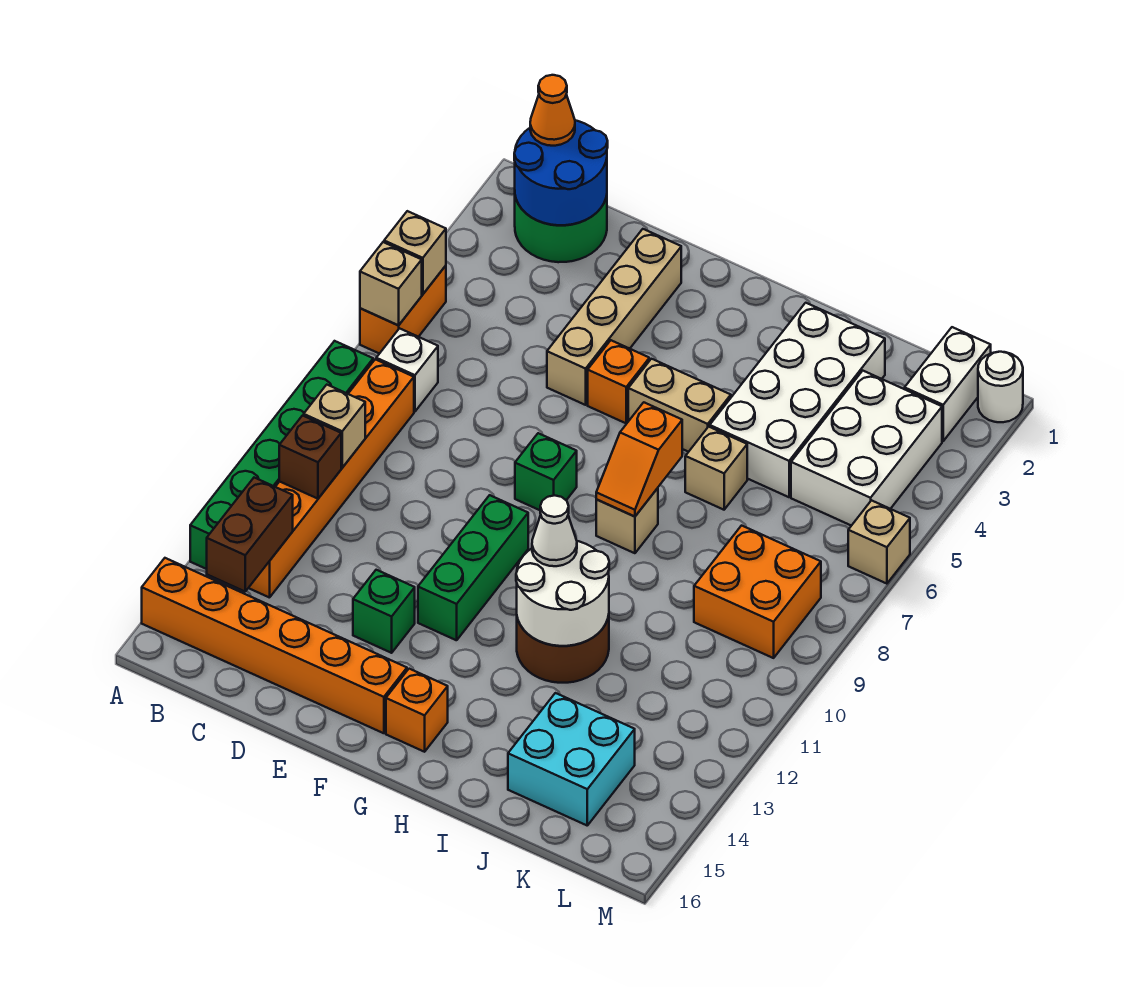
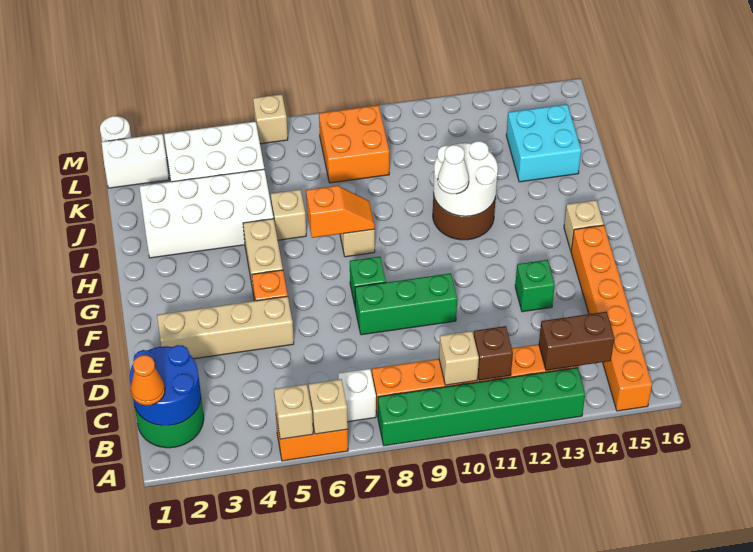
green brick F10:F12 level 1 -> green brick E8:E10 level 1
orange brick G15 level 1 -> tan brick G15 level 1

